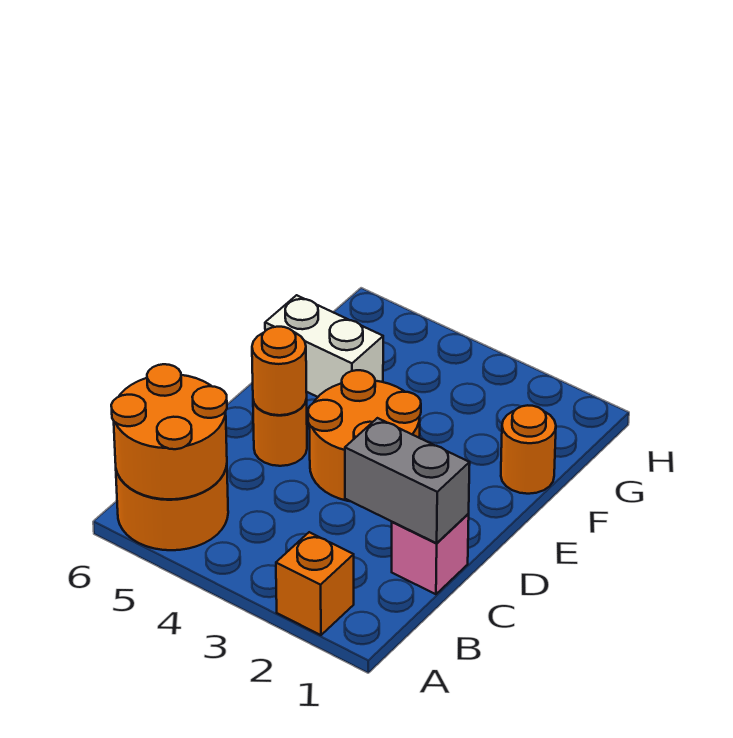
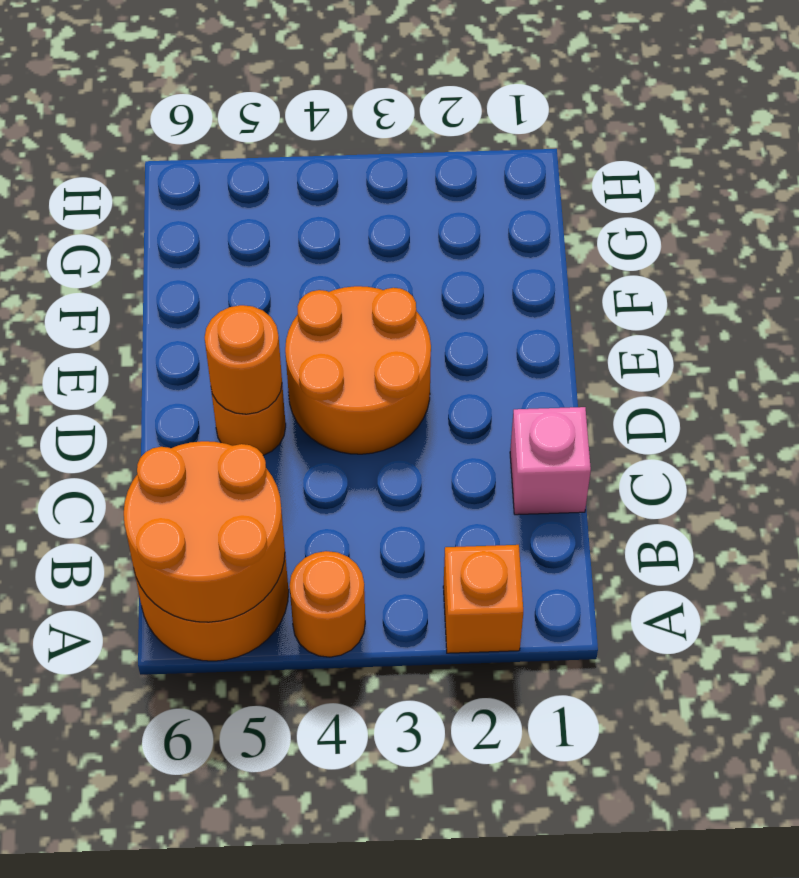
grey brick C1:C2 level 2 -> none
orange round brick F1 level 1 -> orange round brick A4 level 1
white brick F5:F6 level 1 -> none

